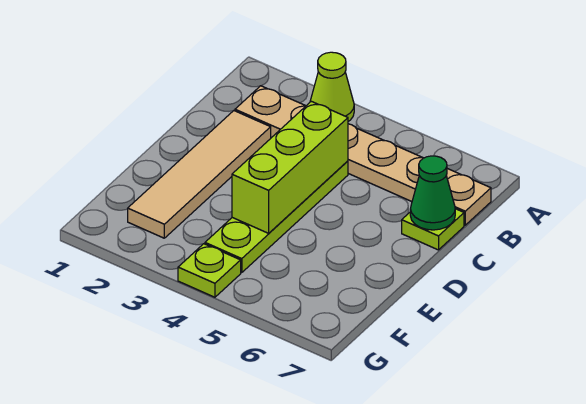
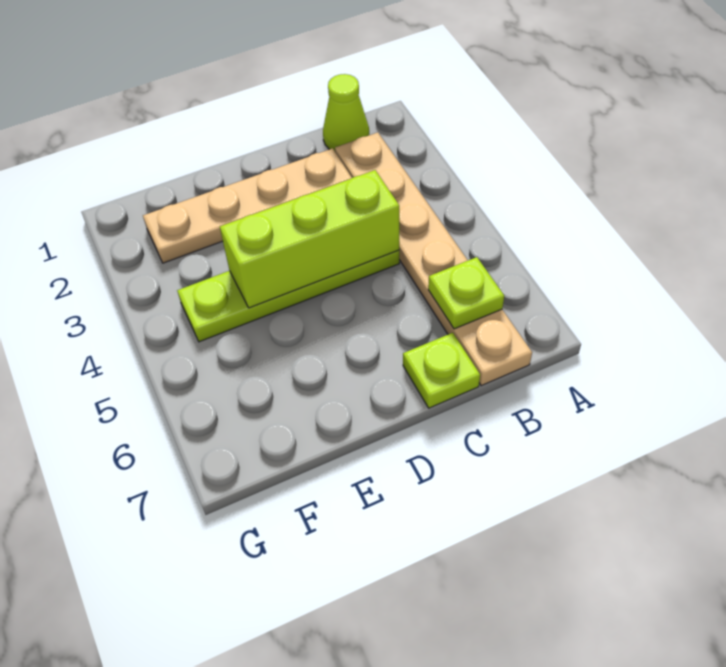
lime cone A3 level 1 -> lime cone B1 level 1
tan tile C2:F2 level 1 -> tan plate C2:F2 level 1
green cone C7 level 2 -> none
lime plate G4 level 1 -> lime plate B6 level 2

